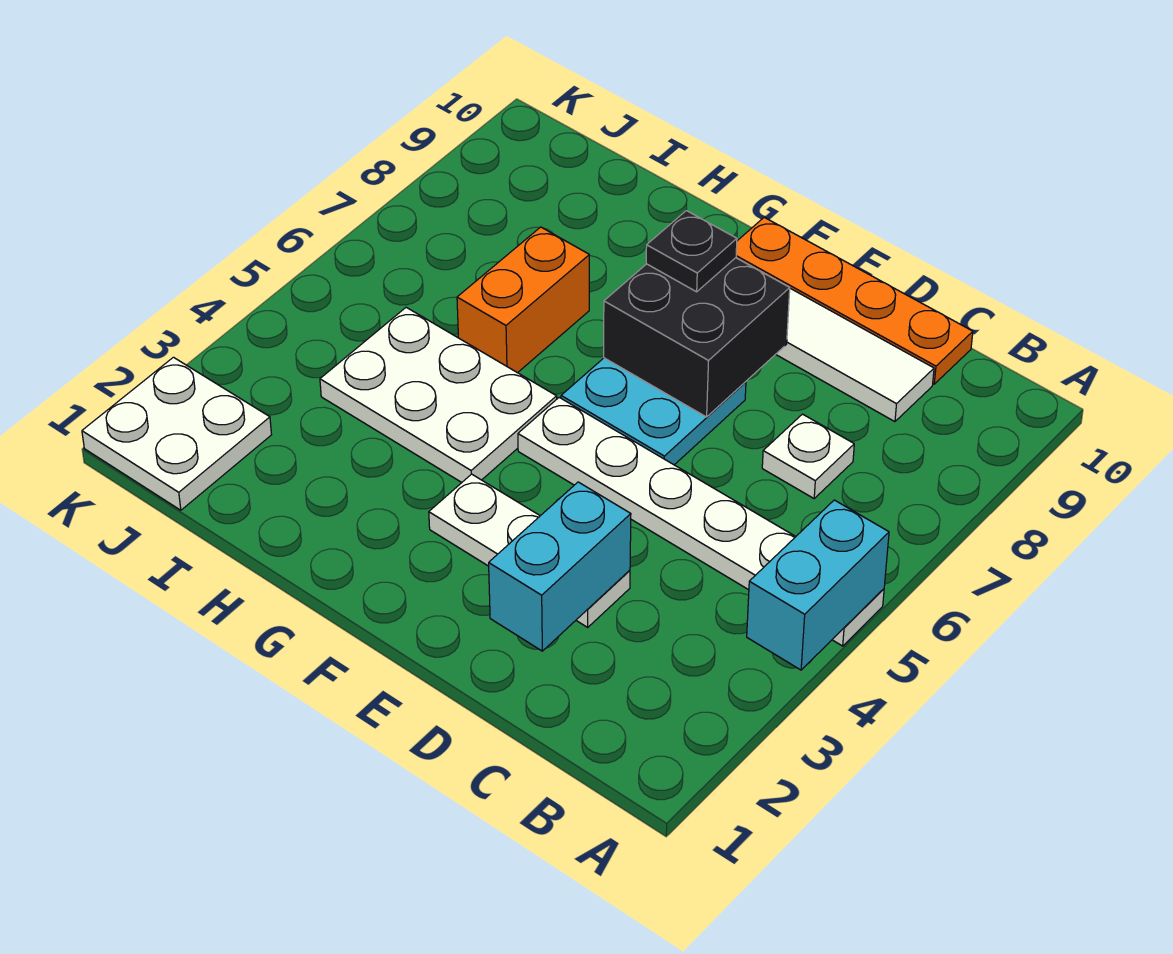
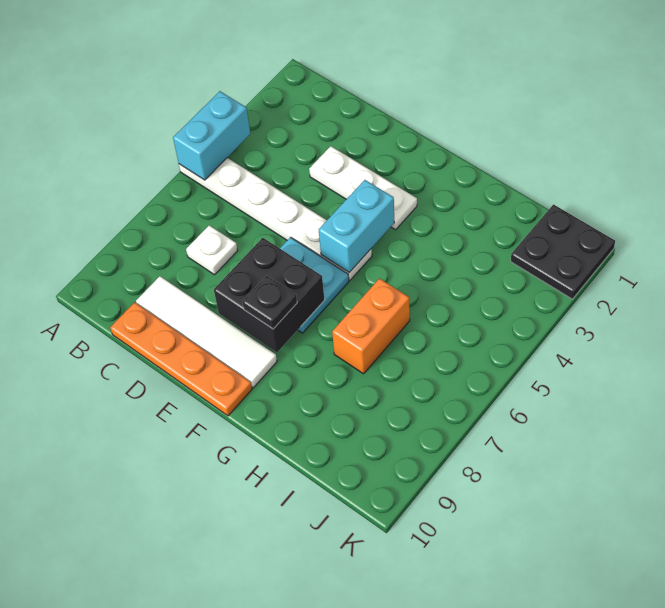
cyan brick D2:D3 level 2 -> cyan brick F4:F5 level 2
white plate G4:I5 level 1 -> none
white plate J1:K2 level 1 -> black plate J1:K2 level 1

